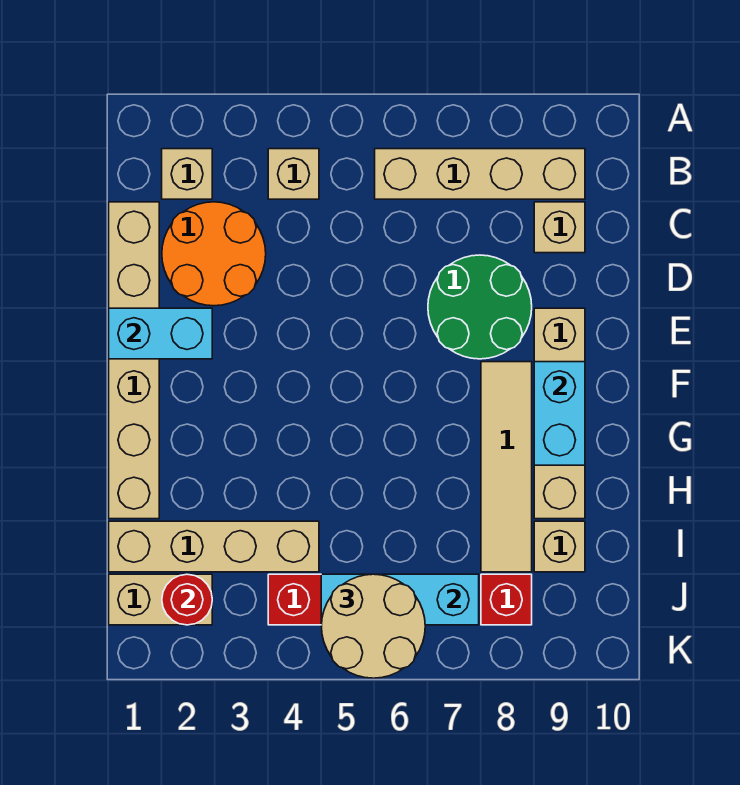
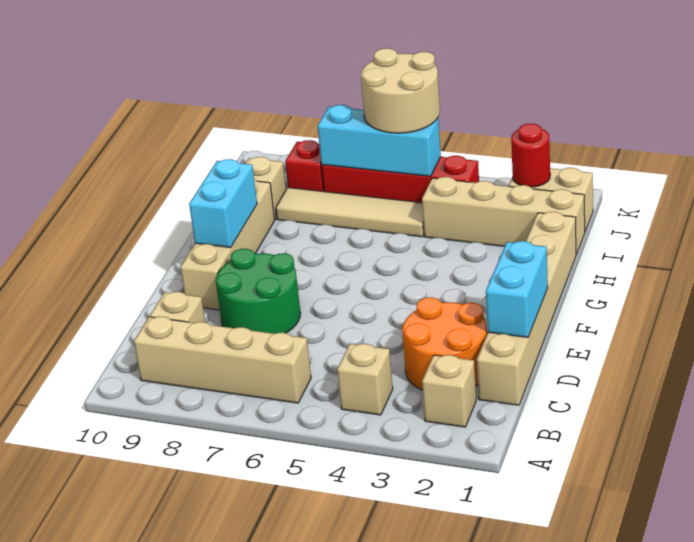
cyan brick E1:E2 level 2 -> cyan brick D1:E1 level 2
tan tile F8:I8 level 1 -> tan tile I5:I8 level 1

